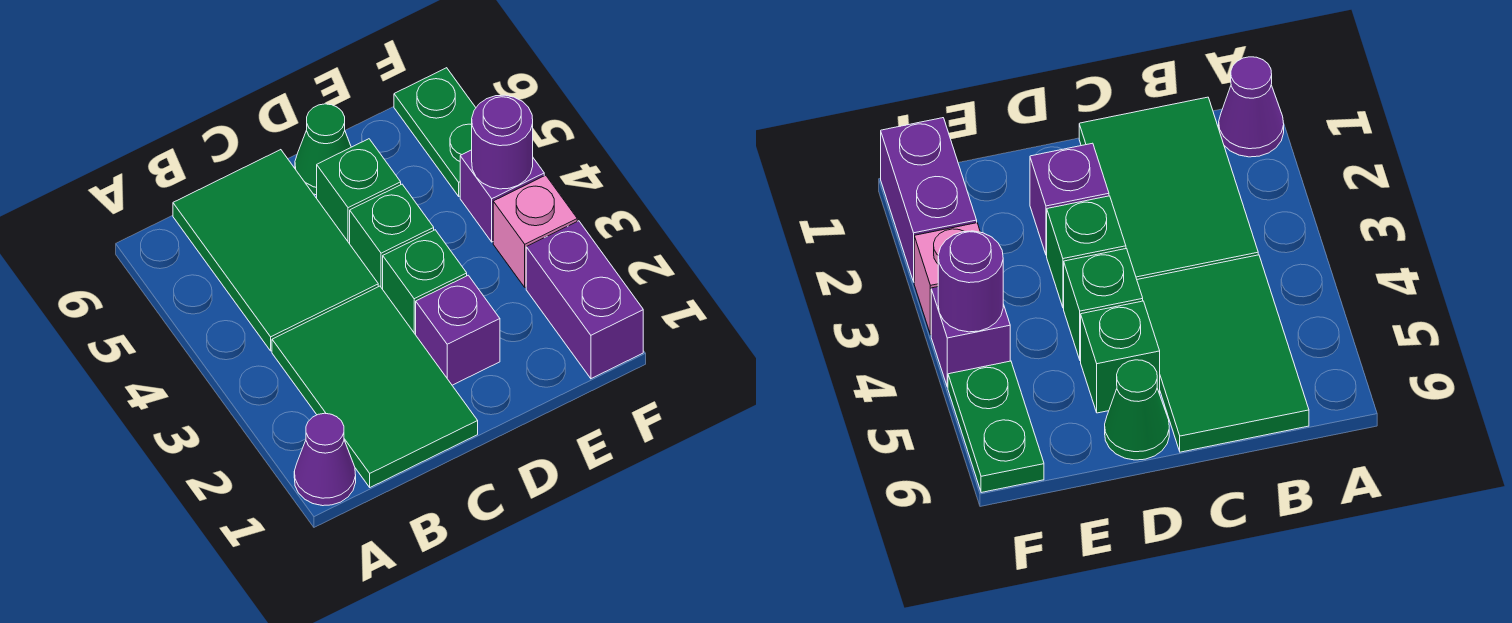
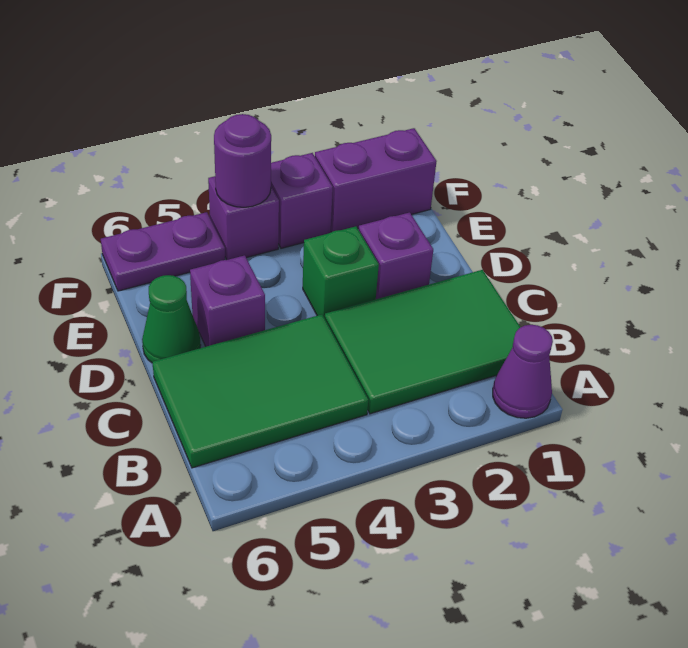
green brick D4 level 1 -> none
green brick D5 level 1 -> purple brick D5 level 1
pink brick F3 level 1 -> purple brick F3 level 1
green plate F5:F6 level 1 -> purple plate F5:F6 level 1

